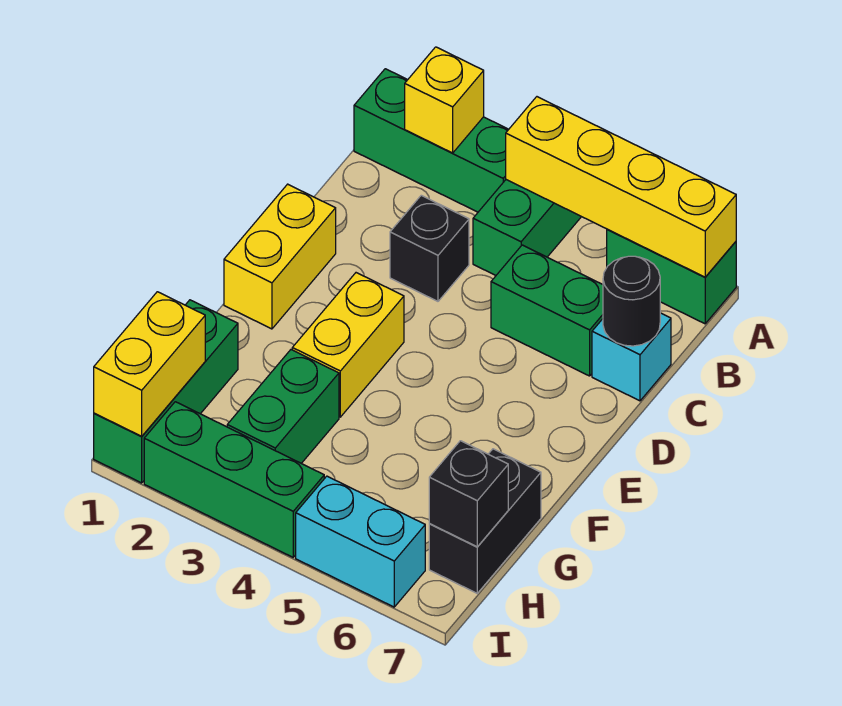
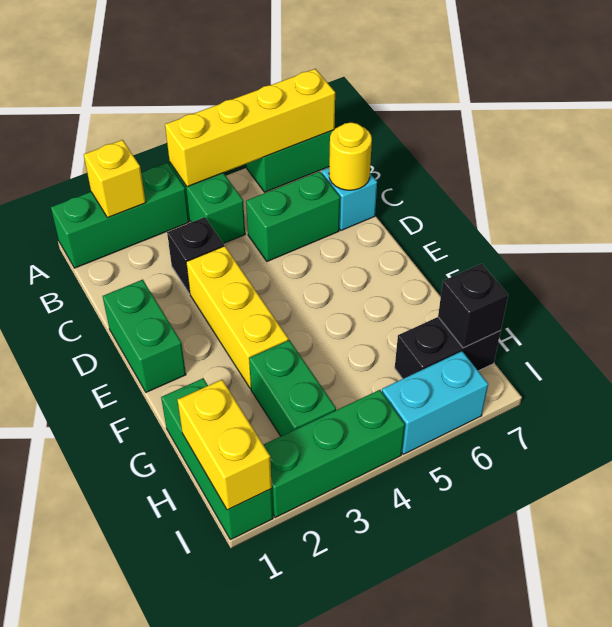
black round brick C7 level 2 -> yellow round brick C7 level 2
yellow brick D1:E1 level 1 -> green brick D1:E1 level 1
yellow brick E3:F3 level 1 -> yellow brick D3:F3 level 1
black brick G7:H7 level 1 -> black brick H6:H7 level 1

